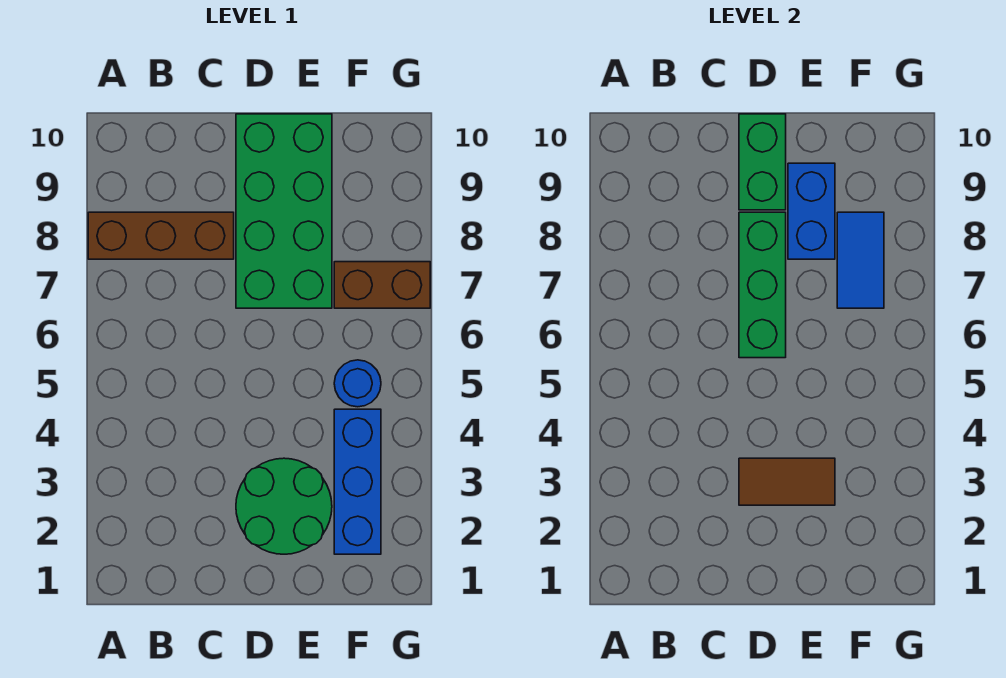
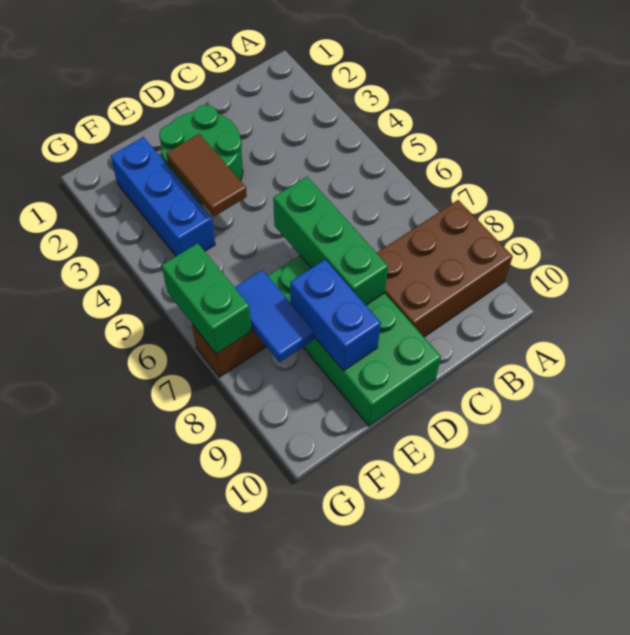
brown brick A8:C8 level 1 -> brown brick A8:C9 level 1
brown tile D3:E3 level 2 -> brown tile E3:E4 level 2
green brick D9:D10 level 2 -> green brick G6:G7 level 2
blue round brick F5 level 1 -> none

